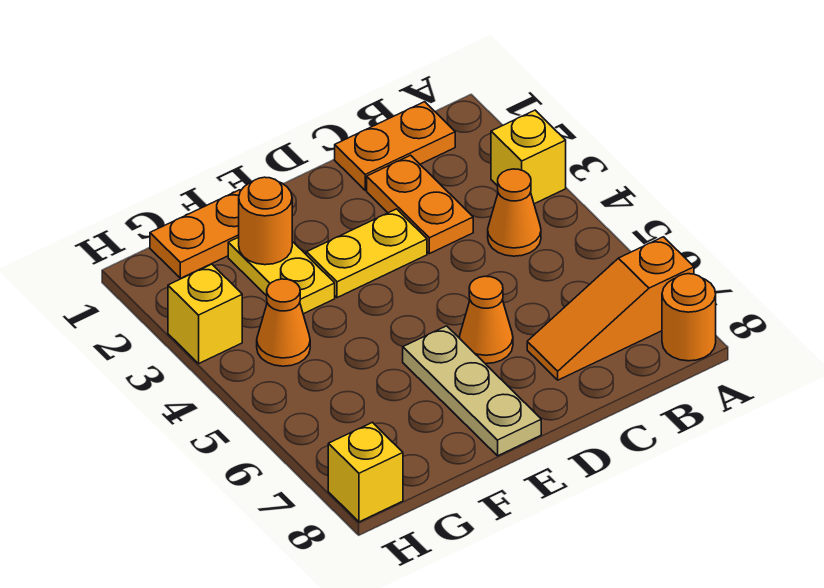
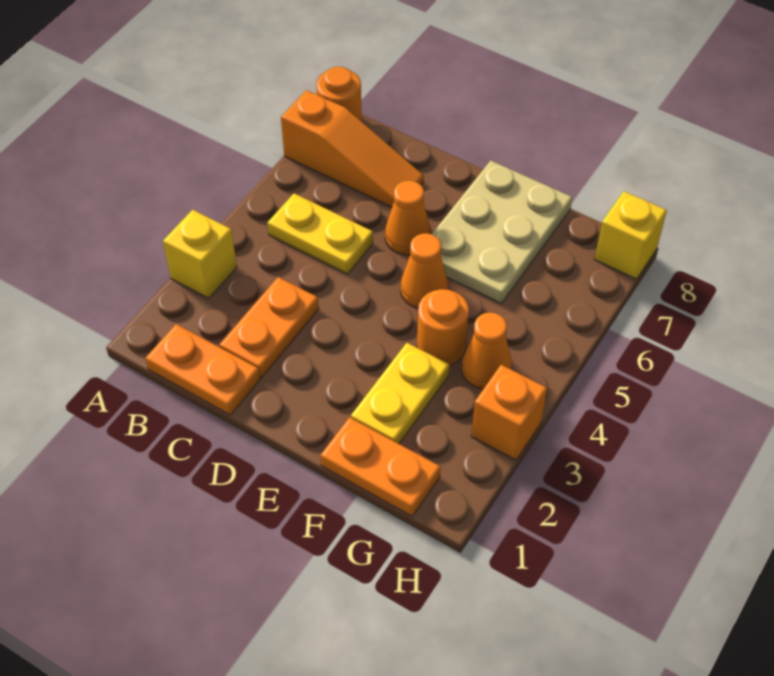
orange cone B4 level 1 -> orange cone E5 level 1
yellow plate D3:E3 level 1 -> yellow plate B5:C5 level 1
tan plate E6:E8 level 1 -> tan plate E6:F8 level 1
orange round brick F2 level 2 -> orange round brick F4 level 1
yellow brick H3 level 1 -> orange brick H3 level 1

